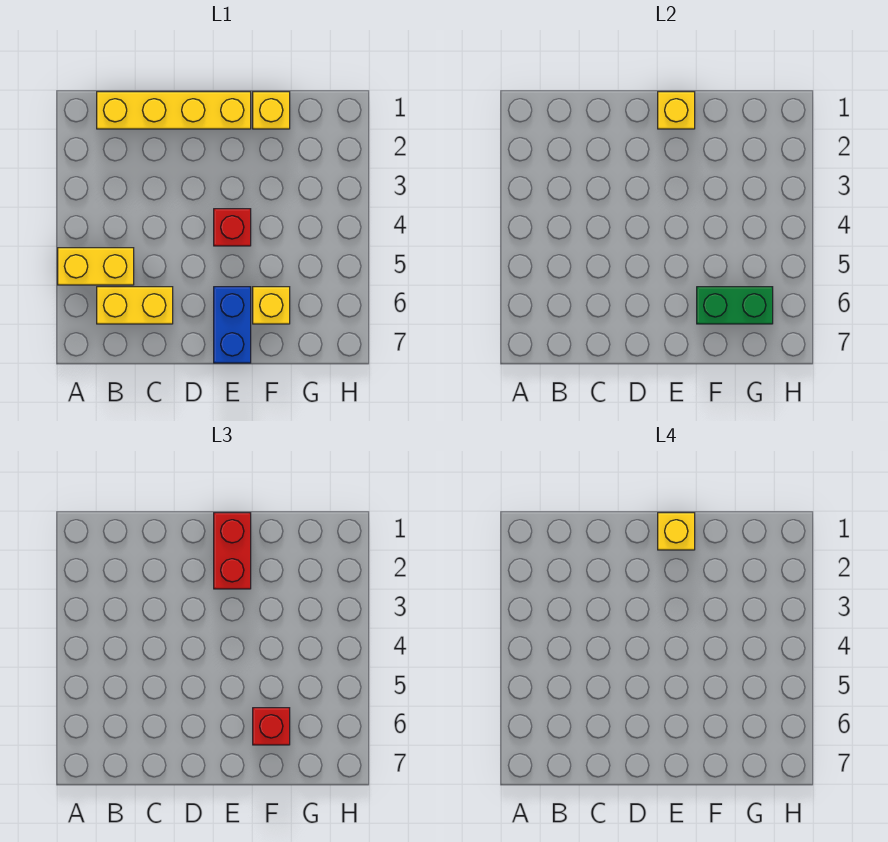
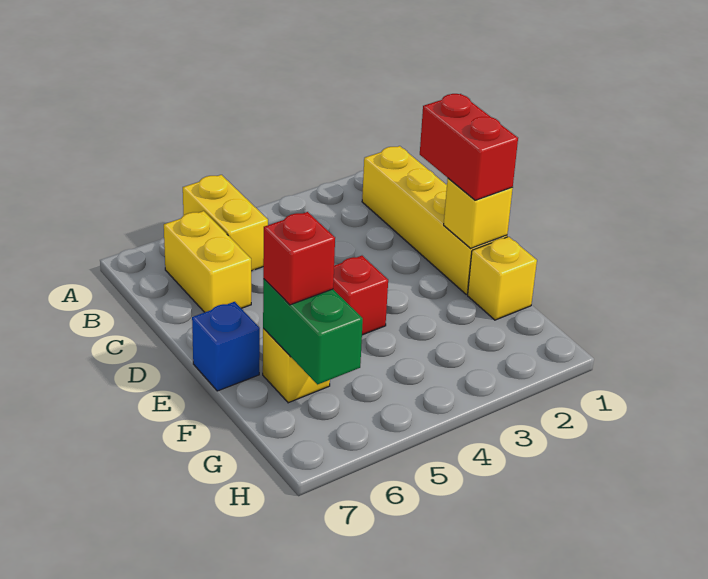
red brick E1:E2 level 3 -> red brick D1:E1 level 3
yellow brick E1 level 4 -> none
blue brick E6:E7 level 1 -> blue brick E7 level 1

